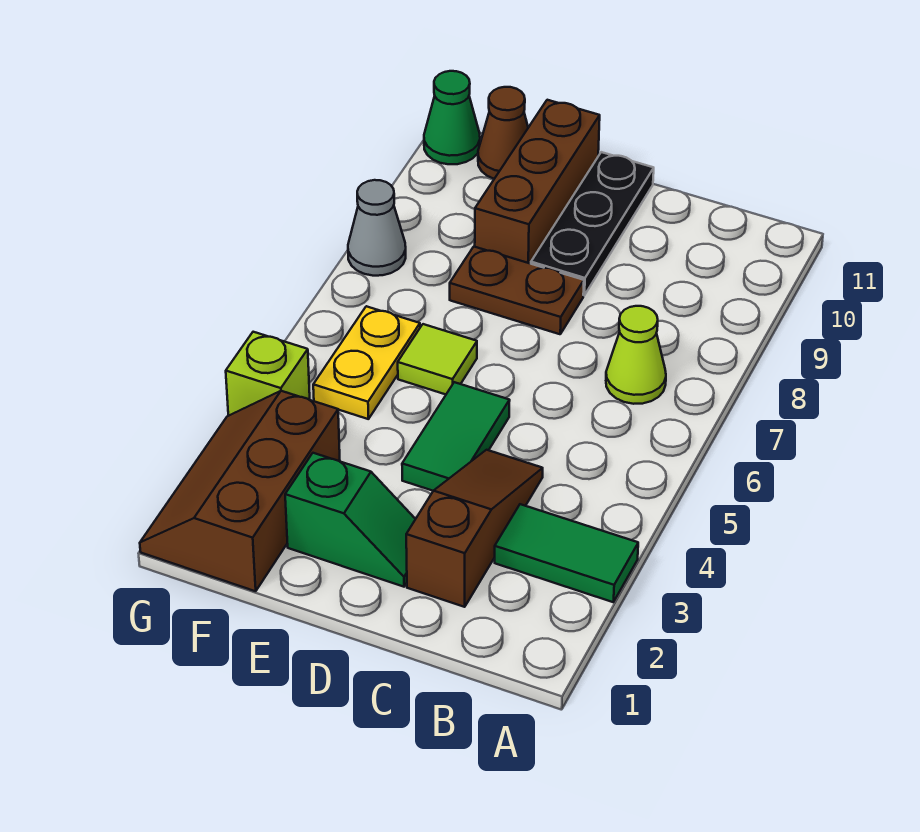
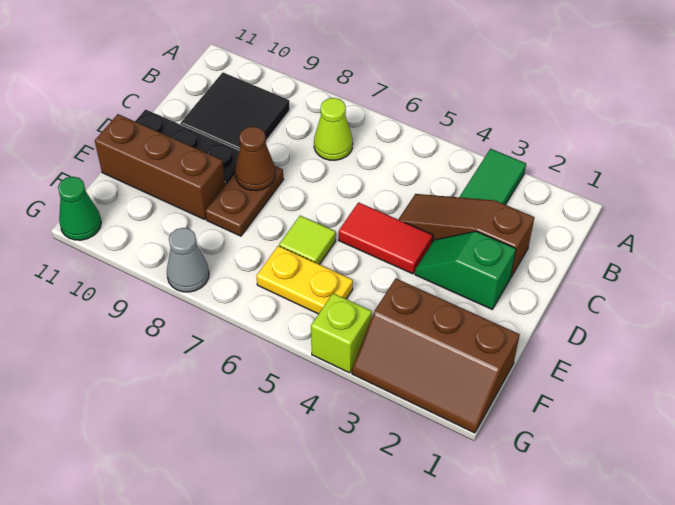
none -> black tile B9:C10 level 1
green slope D2:E2 level 1 top E -> green slope D2:D3 level 1 top 2
green tile D4:D5 level 1 -> red tile D4:D5 level 1
brown cone F11 level 1 -> brown cone D8 level 2

